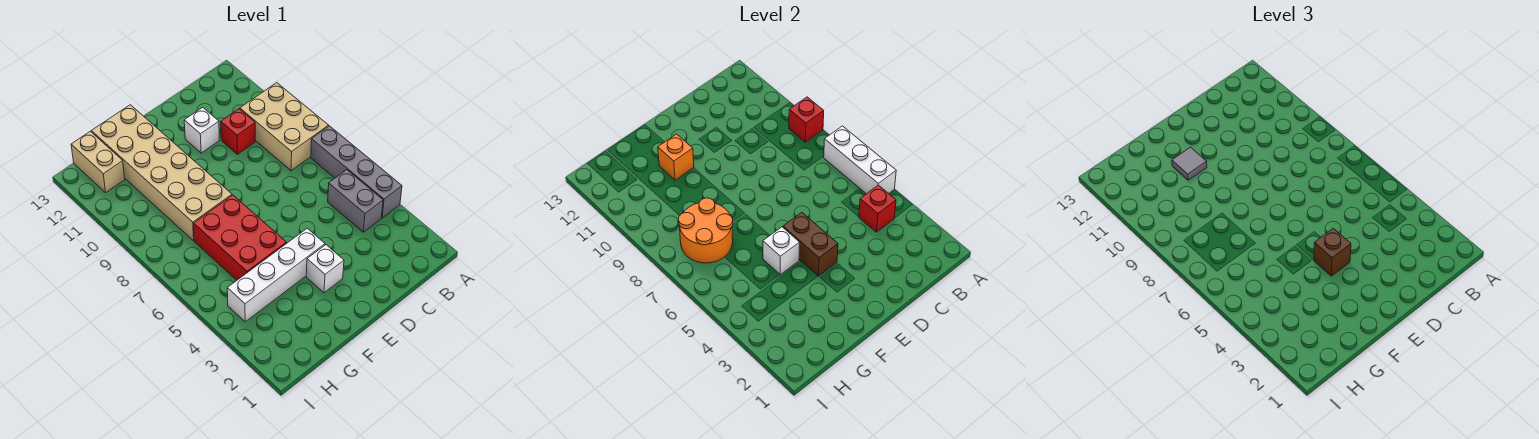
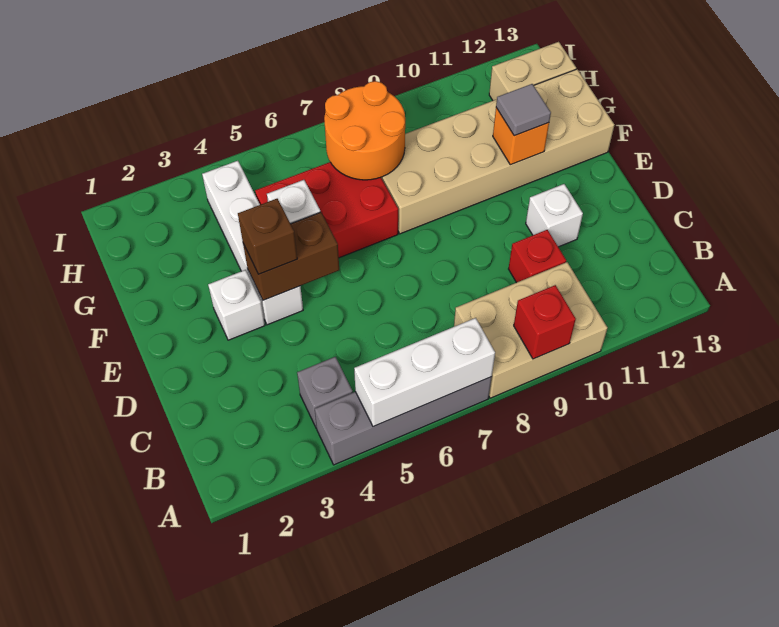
grey brick B4:B5 level 1 -> grey brick B4 level 1
red brick B4 level 2 -> none

